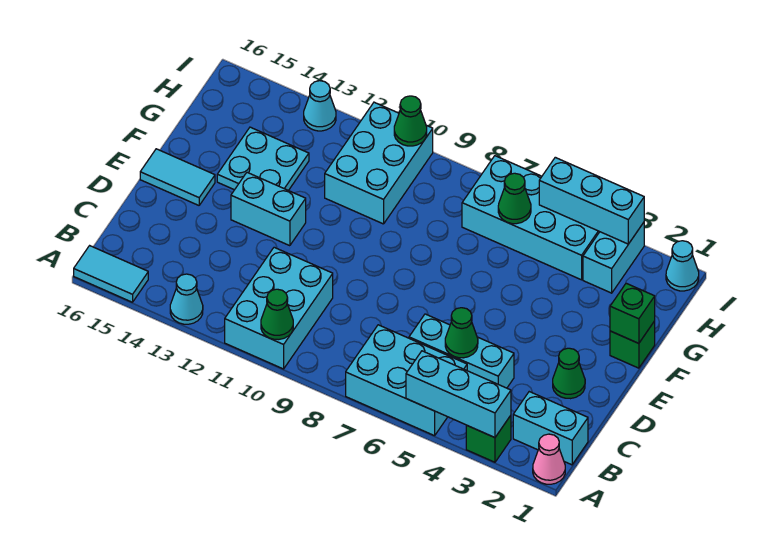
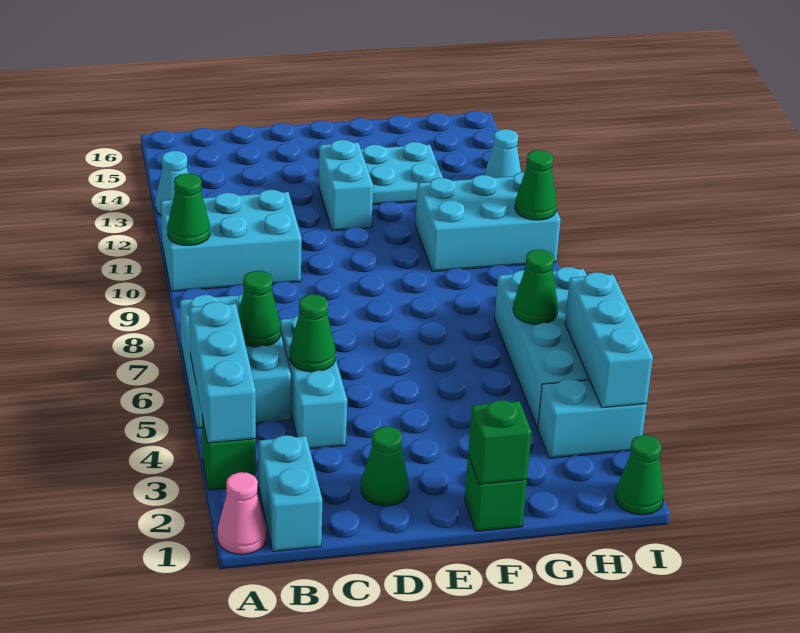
cyan tile A15:A16 level 1 -> none
none -> green cone B6 level 2
cyan tile E15:E16 level 1 -> none
cyan cone I1 level 1 -> green cone I1 level 1

